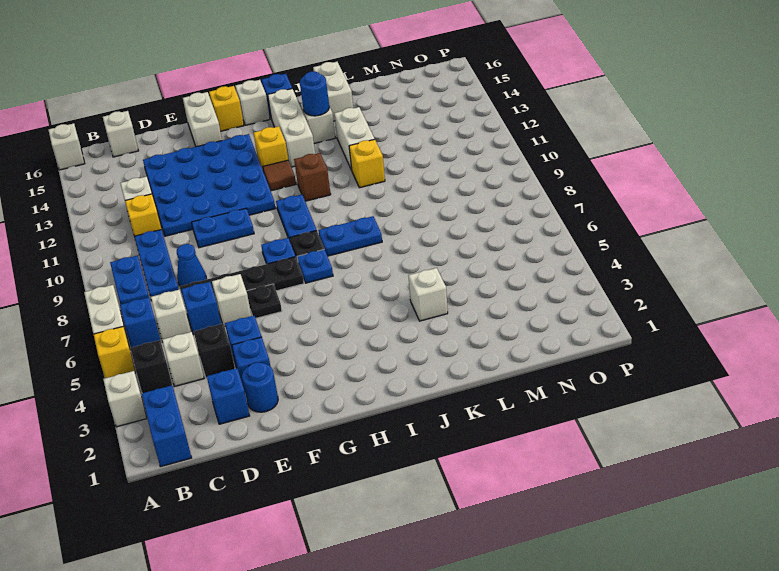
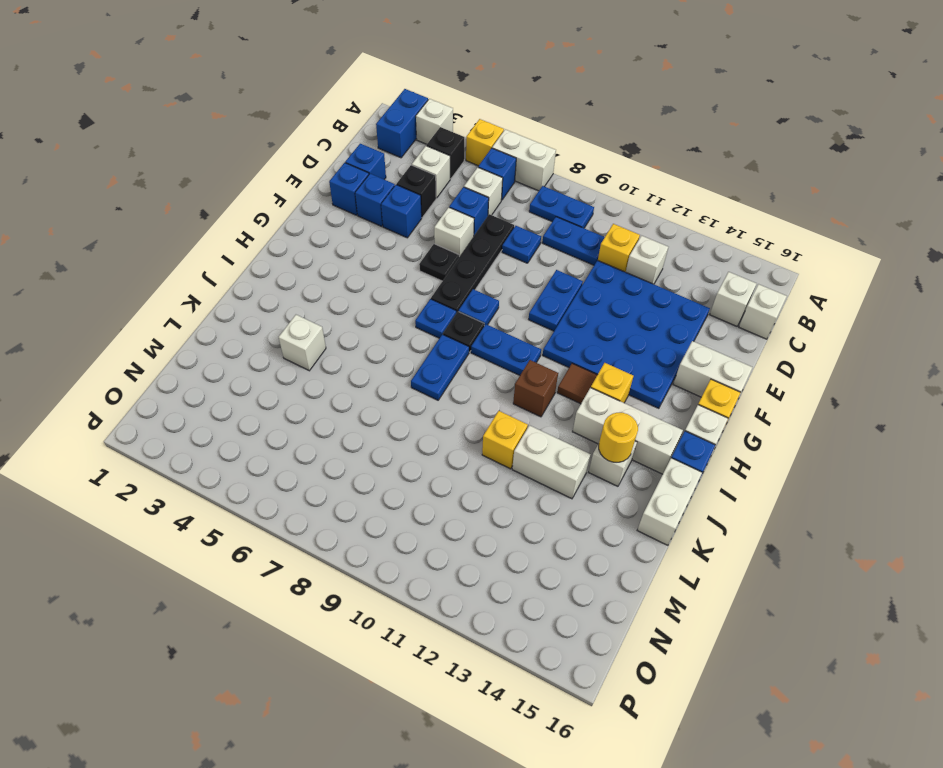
white brick A16 level 1 -> white brick C15 level 1
blue brick B1:B2 level 1 -> blue brick A2:B2 level 1
blue plate C8:C10 level 1 -> blue plate C9:C10 level 1
blue cone D8 level 1 -> blue plate D8 level 1
blue round brick E2 level 1 -> blue brick E2 level 1
blue round brick J14 level 2 -> yellow round brick J14 level 2
white brick K15:K16 level 1 -> white brick J16:K16 level 1

